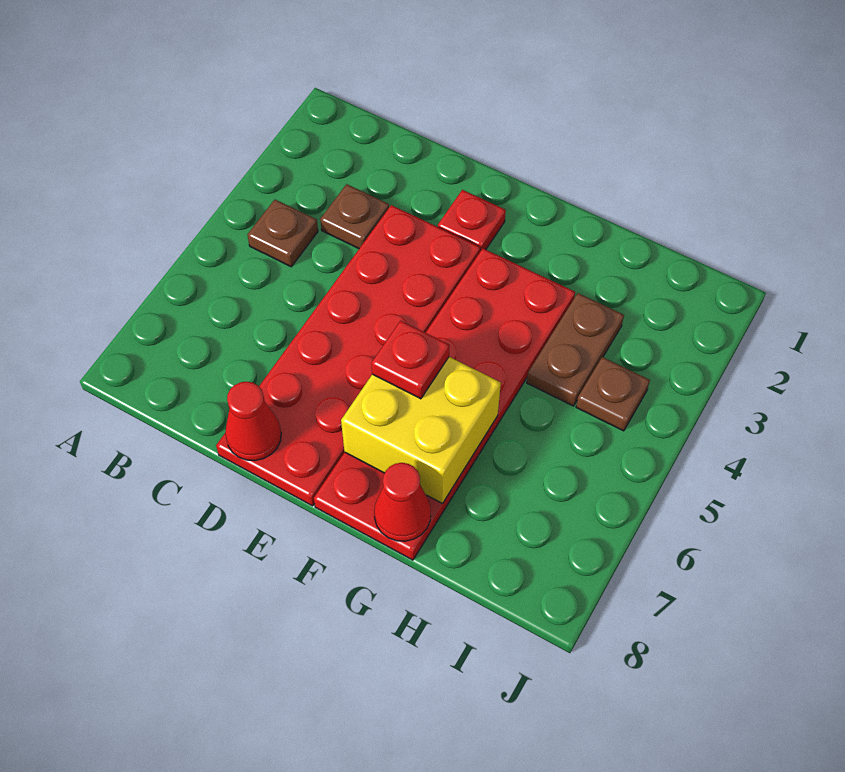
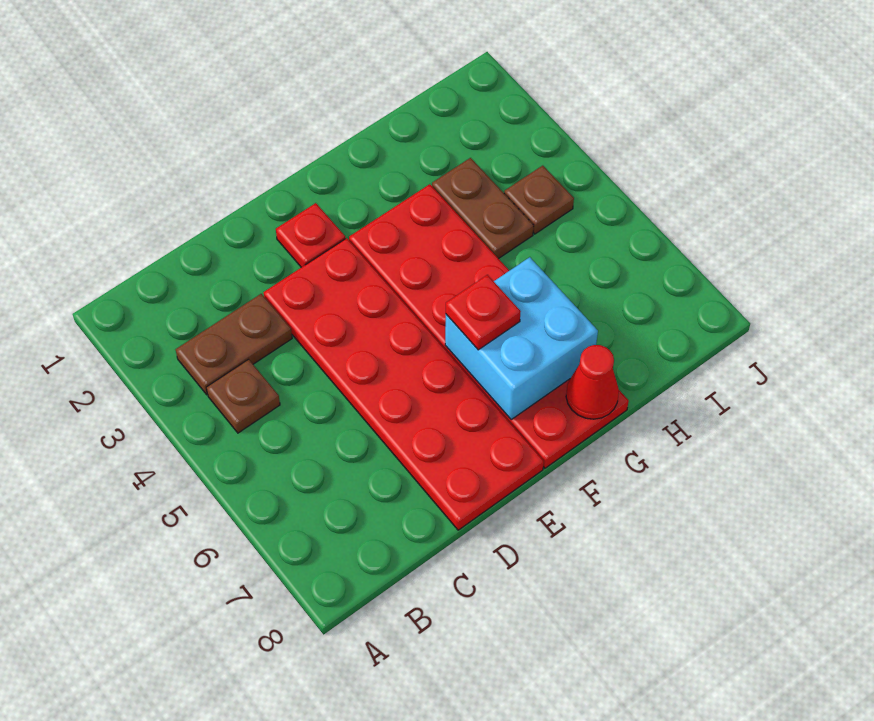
brown plate C3 level 1 -> brown plate B3:C3 level 1
red cone D8 level 2 -> none
yellow brick F6:G7 level 2 -> cyan brick F6:G7 level 2

